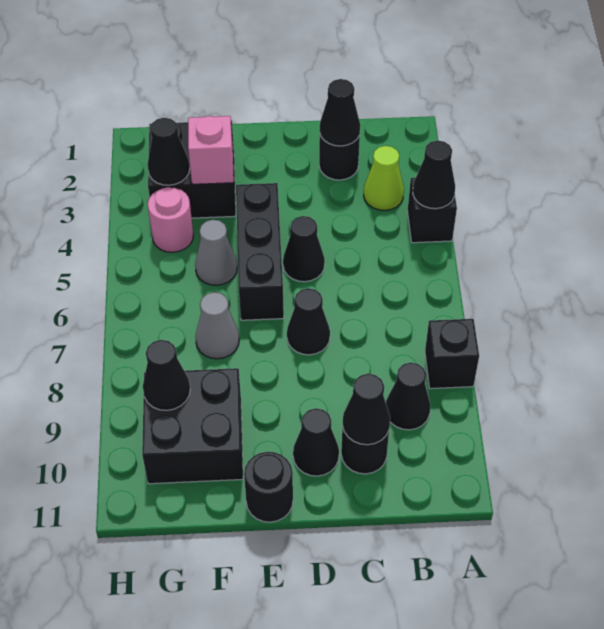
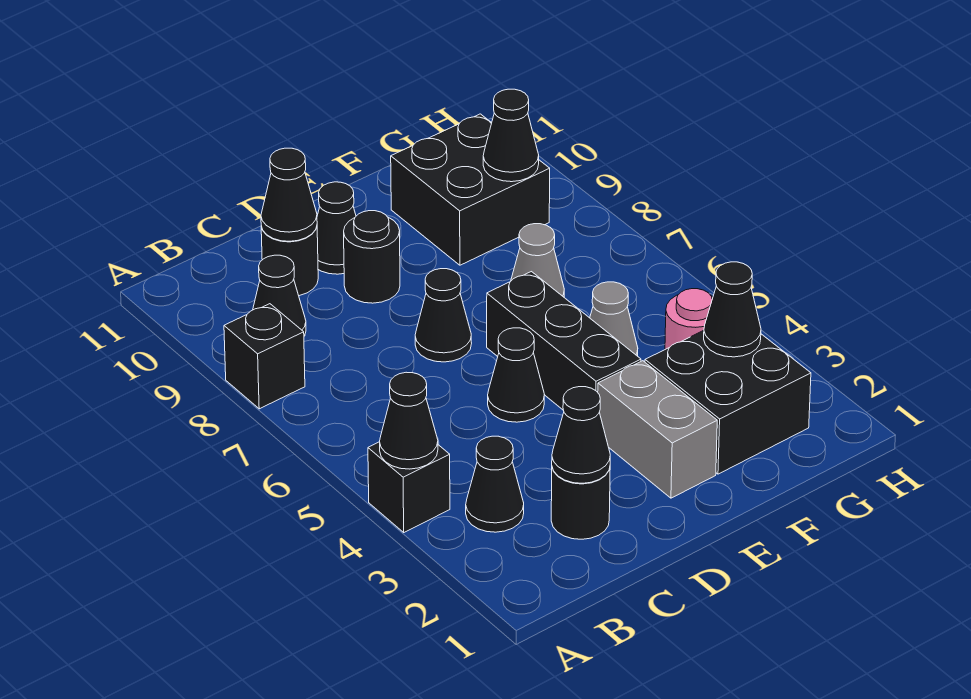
lime cone B3 level 1 -> black cone B3 level 1
none -> grey brick E2:E3 level 1
black round brick E11 level 1 -> black round brick D9 level 1
pink brick F3 level 2 -> none

